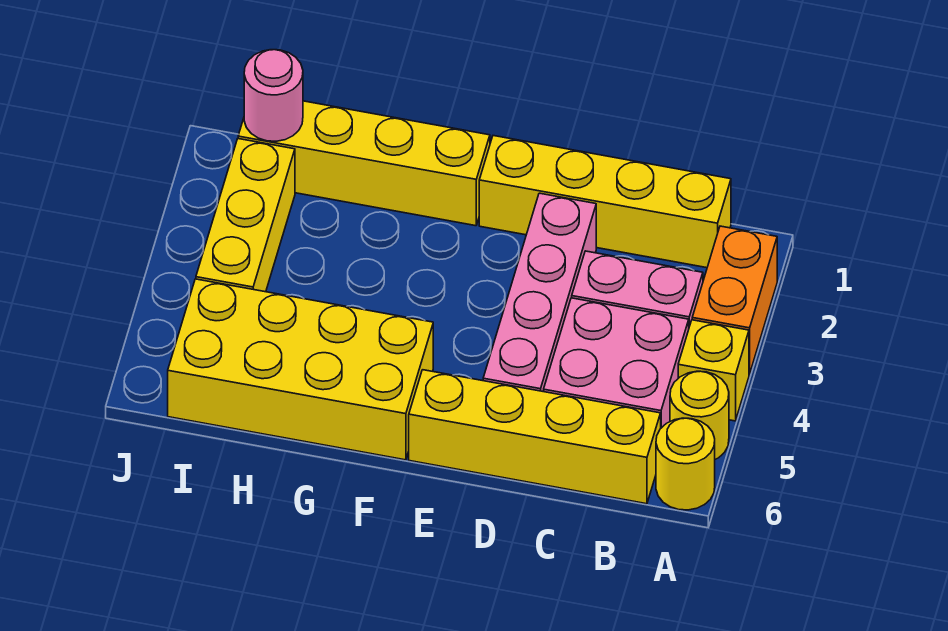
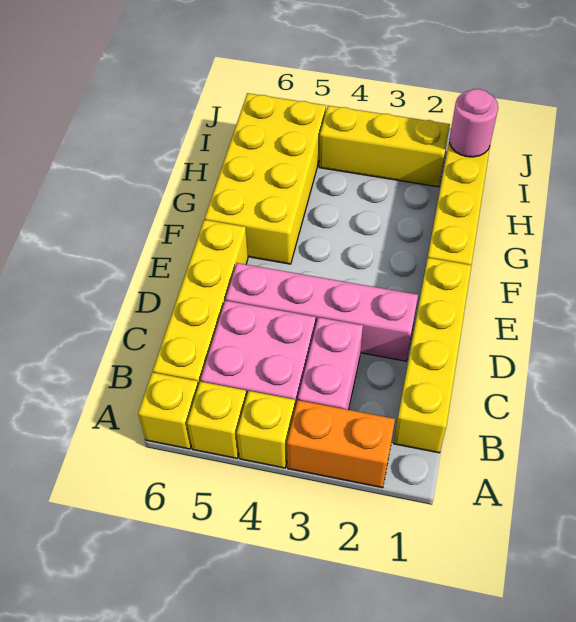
yellow round brick A5 level 1 -> yellow brick A5 level 1
yellow round brick A6 level 1 -> yellow brick A6 level 1

